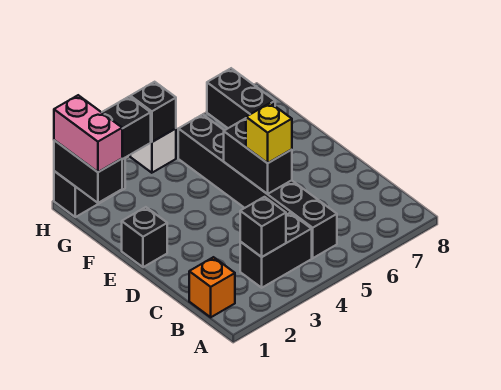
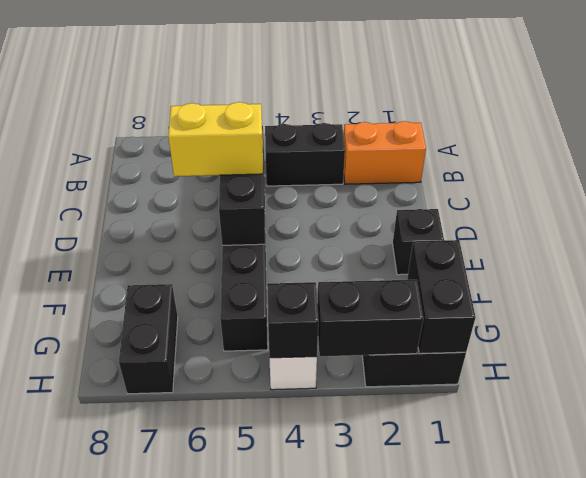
orange brick B1 level 1 -> orange brick B1:B2 level 1
black brick B3 level 2 -> none
yellow brick D5 level 3 -> yellow brick D5:D6 level 3
pink brick G1:H1 level 3 -> none

